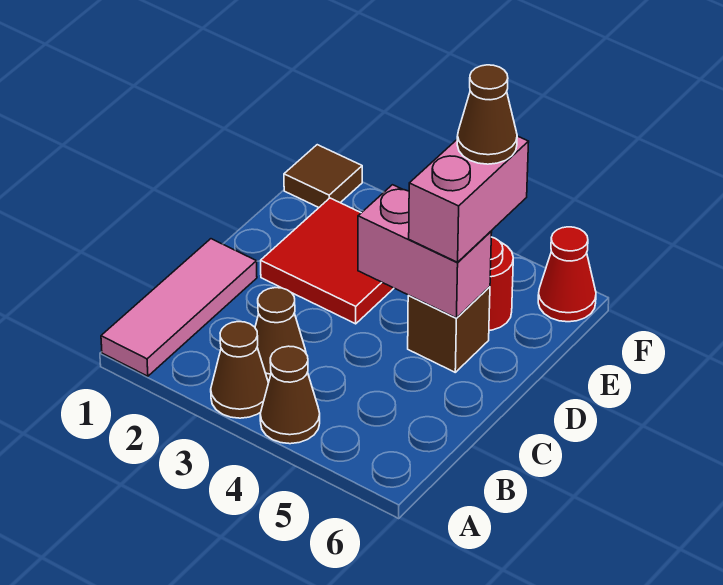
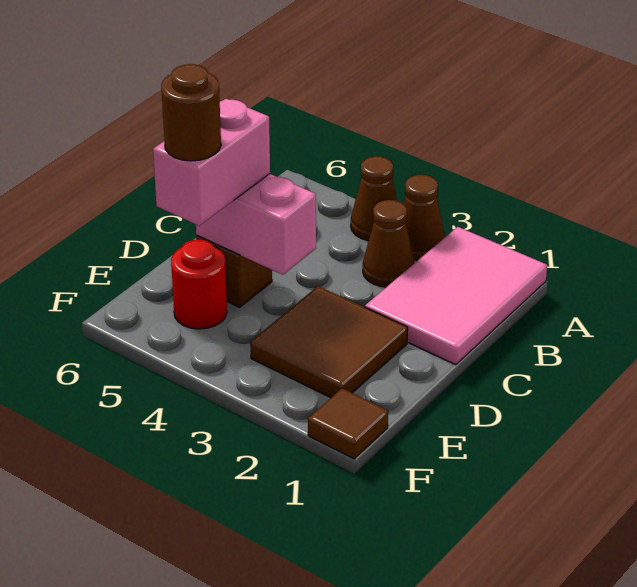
pink tile A1:C1 level 1 -> pink tile A1:C2 level 1
red tile D2:E3 level 1 -> brown tile D2:E3 level 1
brown cone E5 level 4 -> brown round brick E5 level 4
red cone F6 level 1 -> none

